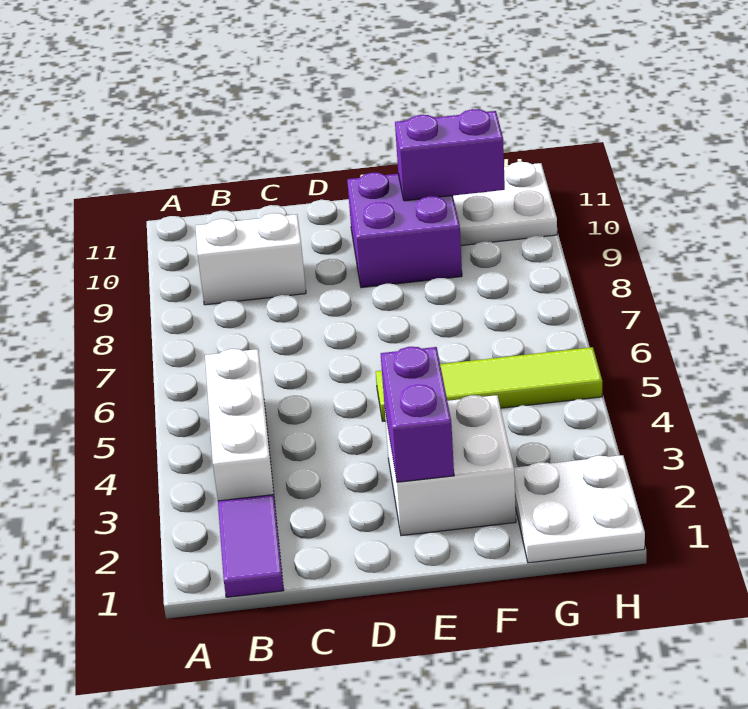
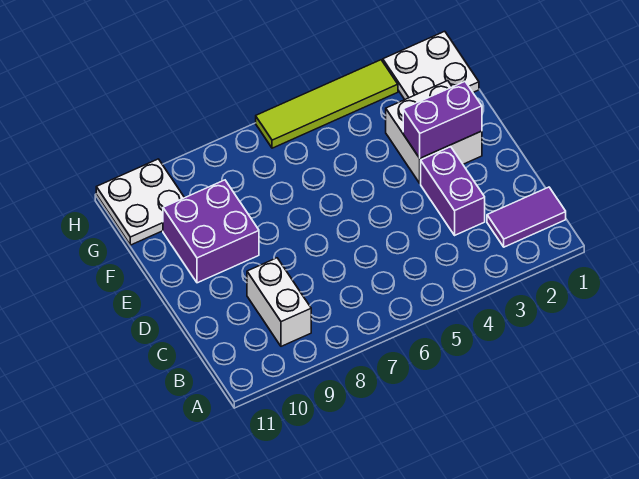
white brick B3:B5 level 1 -> none
lime tile E5:H5 level 1 -> lime tile H3:H6 level 1
purple brick F10:G10 level 2 -> purple brick C3:D3 level 1

